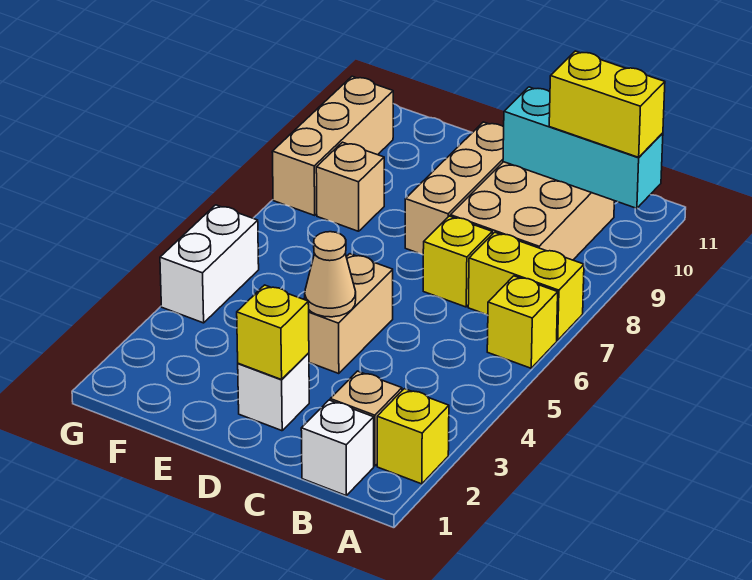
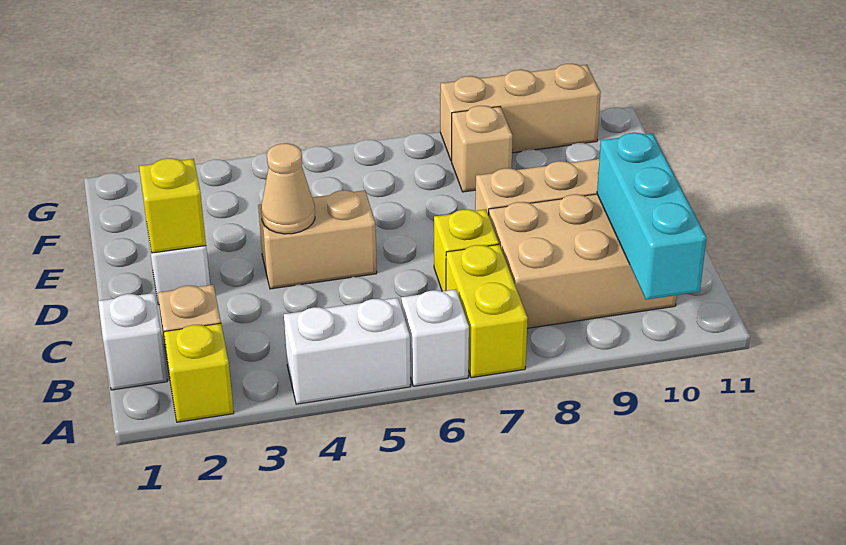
yellow brick A6 level 1 -> white brick A6 level 1
yellow brick A10:B10 level 3 -> none
white brick G4:G5 level 1 -> white brick A4:A5 level 1

